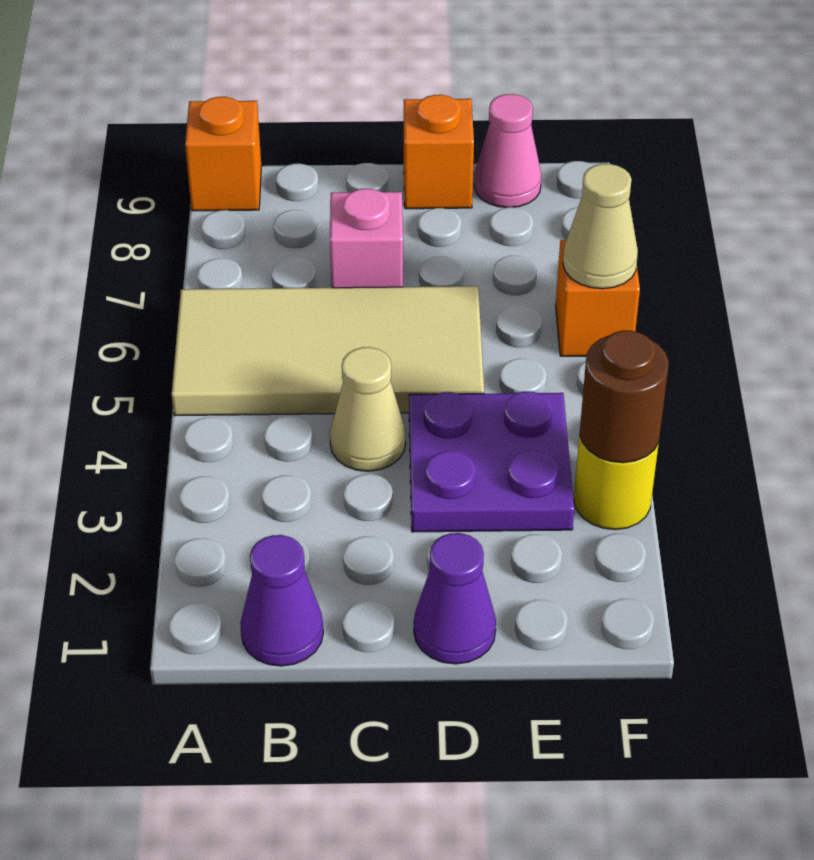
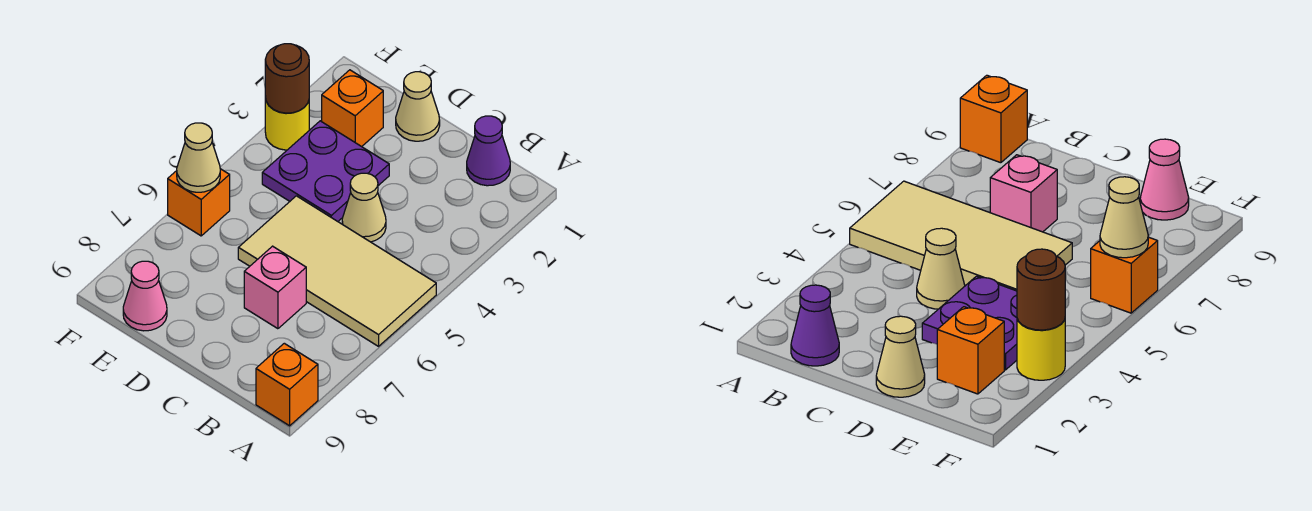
purple cone D1 level 1 -> tan cone D1 level 1
orange brick D9 level 1 -> orange brick E2 level 1

